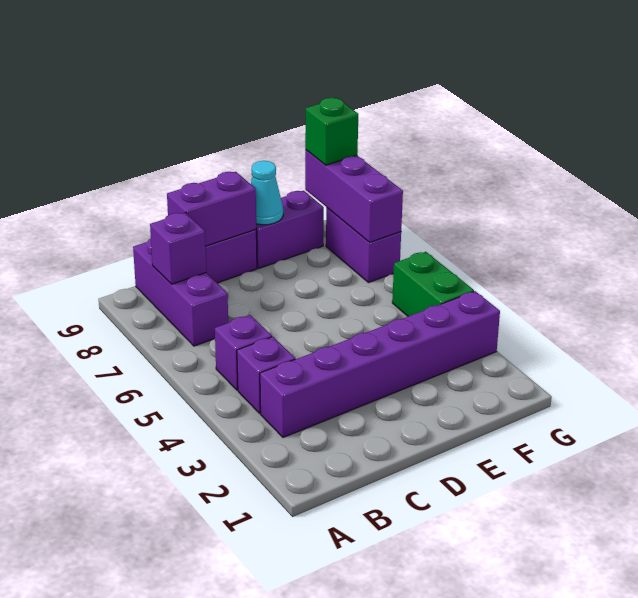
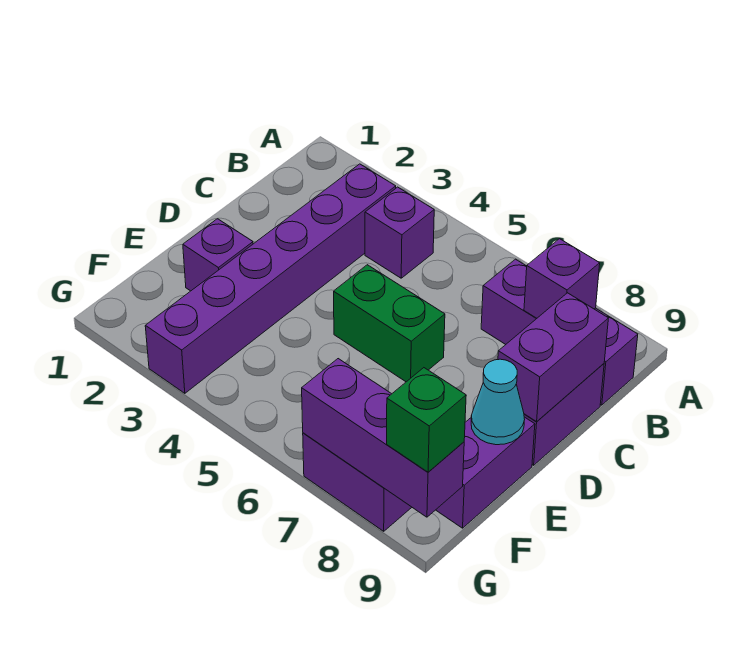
purple brick B5 level 1 -> purple brick E2 level 1
green brick G4:G5 level 1 -> green brick D5:D6 level 1

